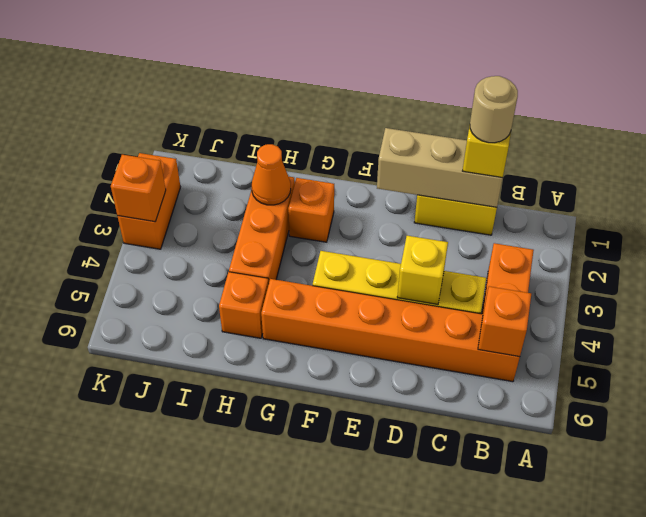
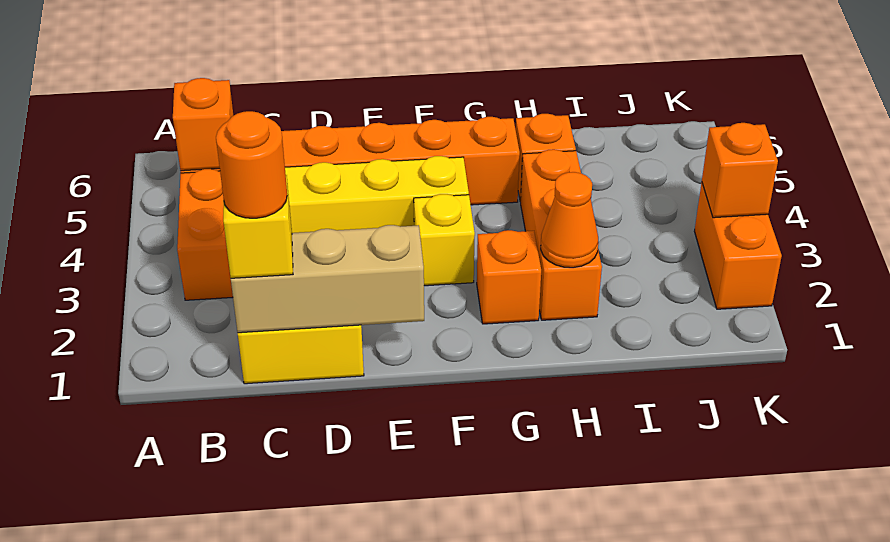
tan round brick C1 level 4 -> orange round brick C1 level 4
yellow brick D4 level 2 -> yellow brick F3 level 1

